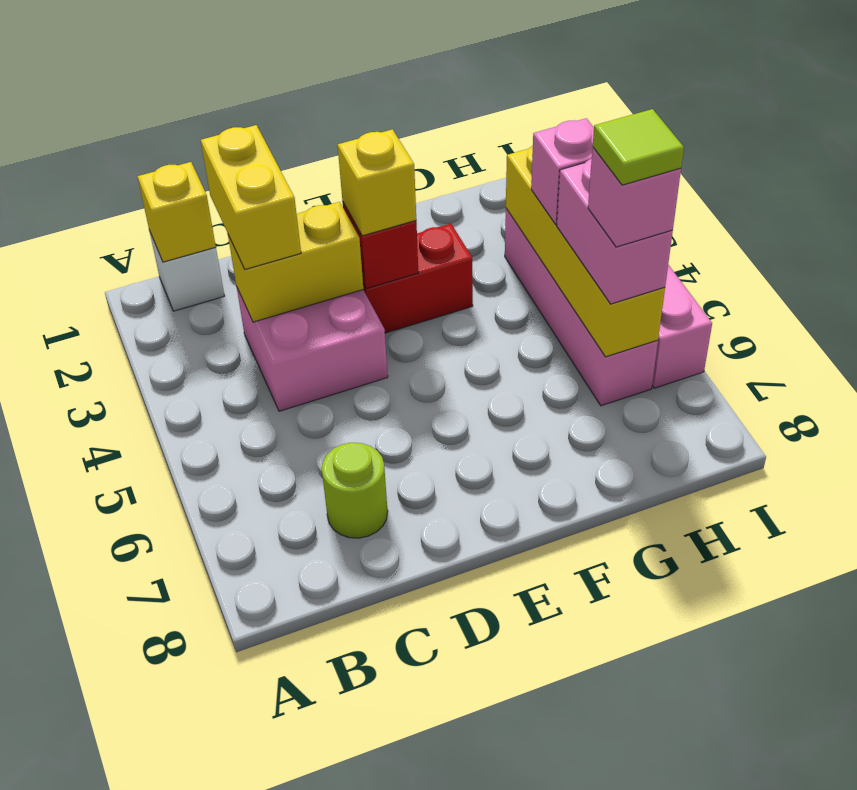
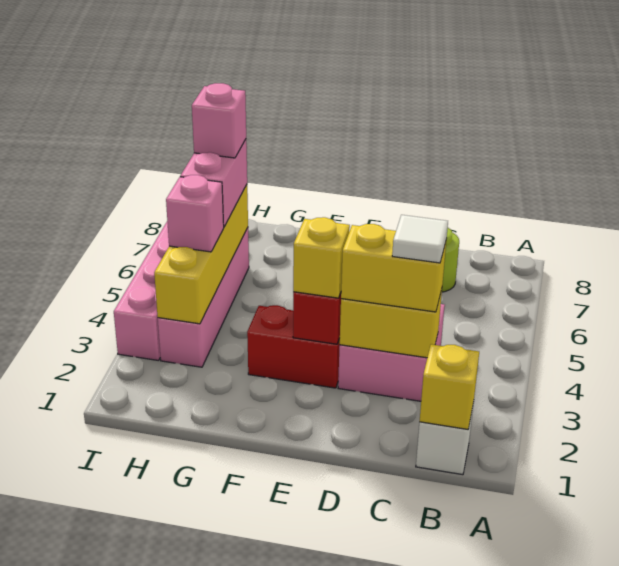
yellow brick C2:C3 level 3 -> yellow brick C3:D3 level 3
none -> white tile C3 level 4
lime tile H6 level 5 -> none

